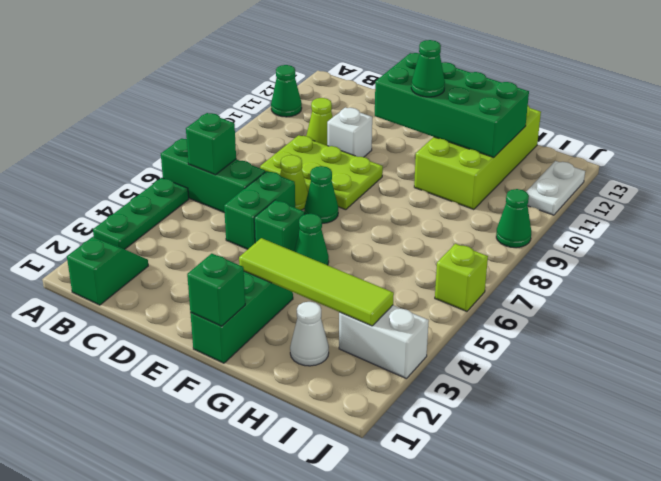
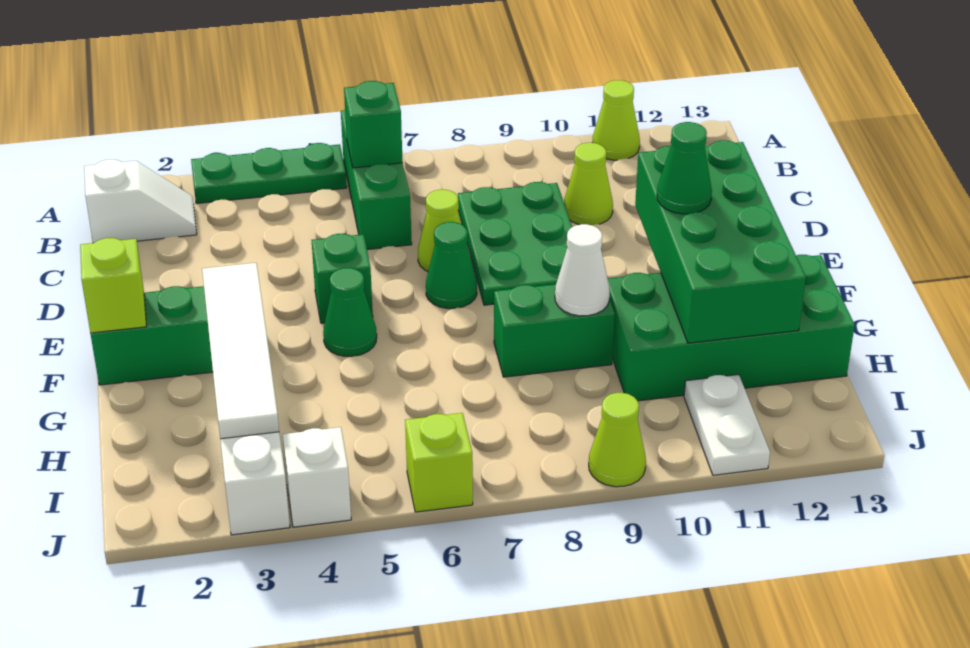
green cone A11 level 1 -> lime cone A11 level 1
green slope B1:B2 level 1 top 1 -> white slope B1:B2 level 1 top 1
lime plate C8:E9 level 1 -> green plate C8:E9 level 1
green brick D5:D6 level 1 -> green brick G8:G9 level 1
white brick D10 level 1 -> white brick J4 level 1
green brick F1 level 2 -> lime brick F1 level 2
lime tile F3:I3 level 2 -> white tile F3:I3 level 2
lime brick G10:H13 level 1 -> green brick G10:H13 level 1
white cone H2 level 1 -> white cone G9 level 2
green cone J9 level 1 -> lime cone J9 level 1
white plate J11:J12 level 1 -> white plate I11:J11 level 1

